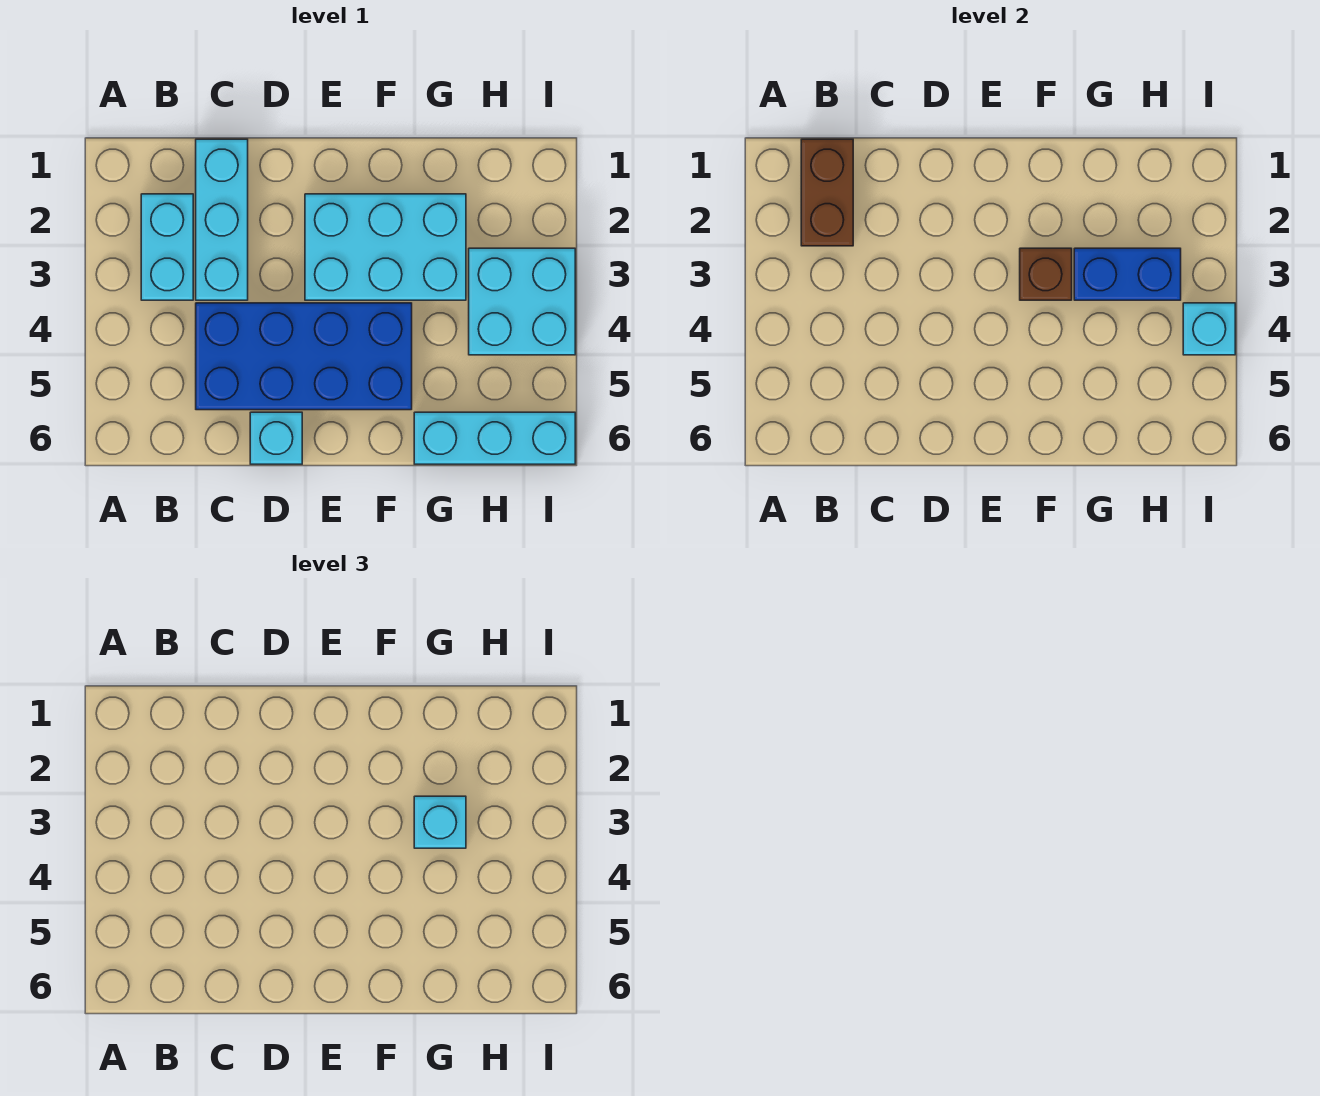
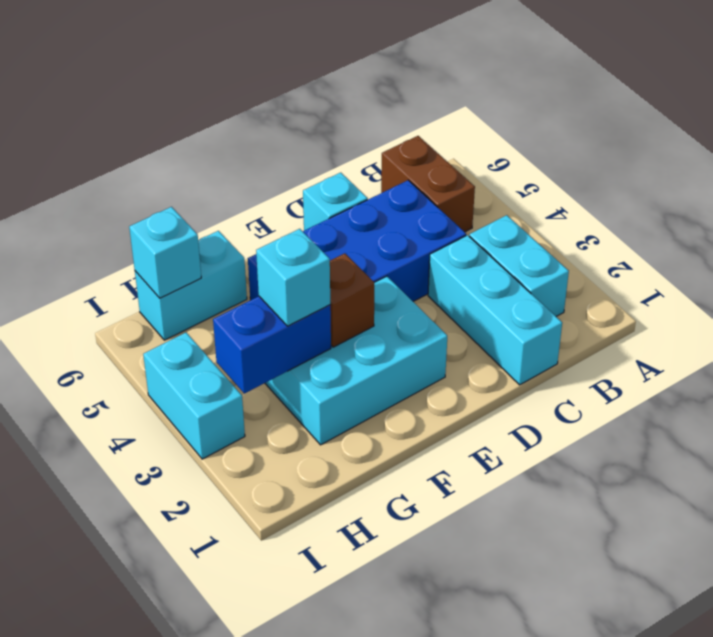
brown brick B1:B2 level 2 -> brown brick B5:B6 level 1
cyan brick G6:I6 level 1 -> cyan brick G6:H6 level 1
cyan brick H3:I4 level 1 -> cyan brick I3:I4 level 1
cyan brick I4 level 2 -> cyan brick H6 level 2

